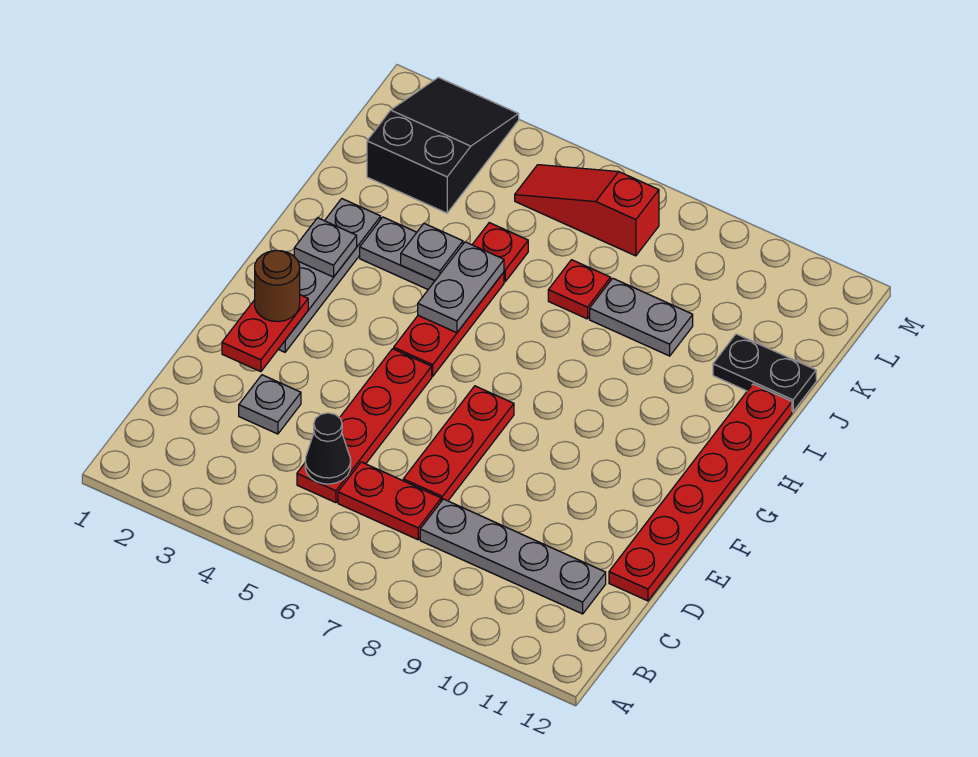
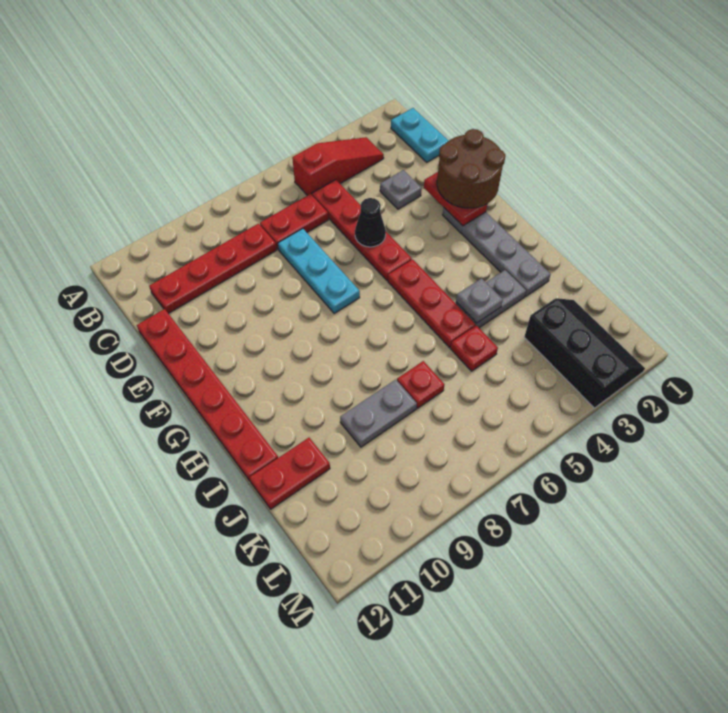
none -> cyan plate B1:C1 level 1
black cone C5 level 2 -> black cone E5 level 2
grey plate C8:C11 level 1 -> red plate C8:C11 level 1
red plate D7:F7 level 1 -> cyan plate D7:F7 level 1
brown round brick F2 level 3 -> brown round brick E1:F2 level 3
grey plate H2 level 2 -> none
grey plate H5:I5 level 2 -> none
black plate J11:J12 level 1 -> red plate J11:J12 level 1
black slope K2:M3 level 1 top K -> black slope K2:M3 level 1 top 3
red slope L5:L7 level 1 top 7 -> red slope B3:B5 level 1 top 5

